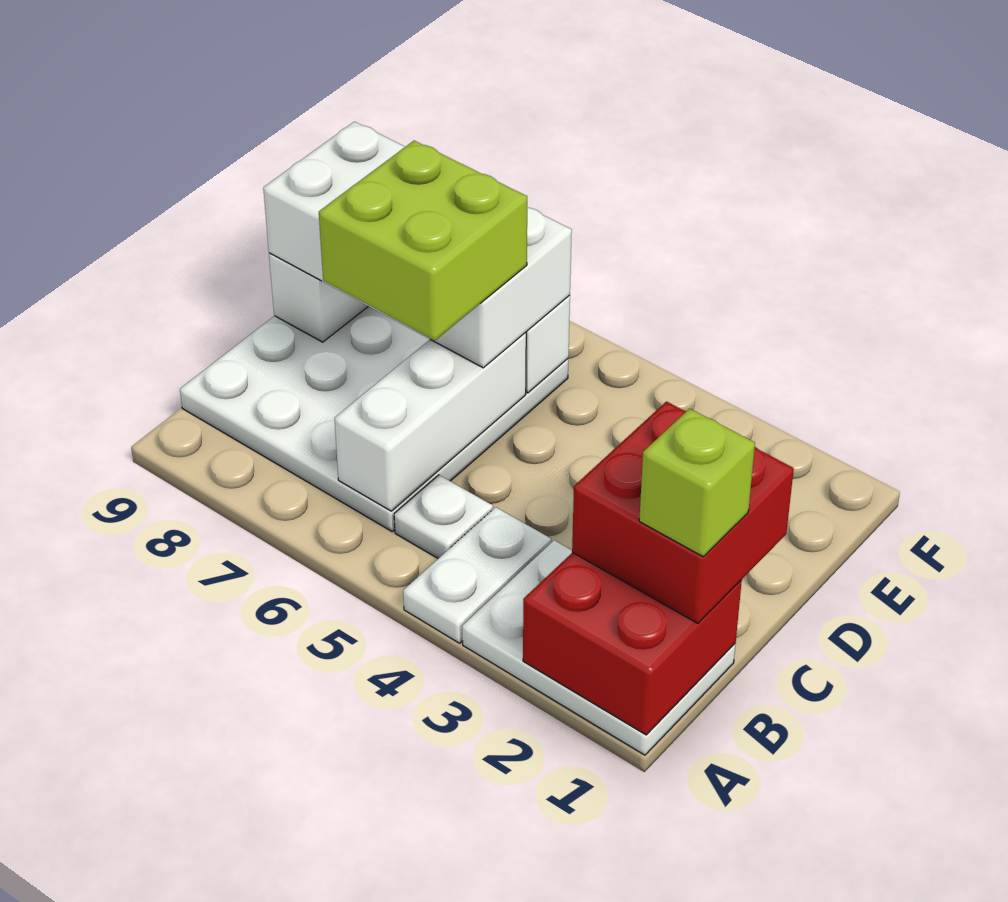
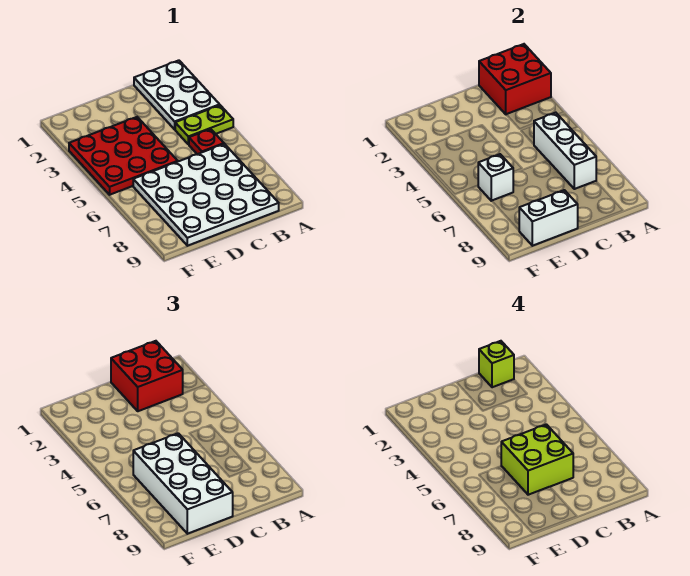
white plate A4:B4 level 1 -> lime plate A4:B4 level 1
white plate B5 level 1 -> red plate B5 level 1
white brick B6:D6 level 2 -> white brick B5:B7 level 2
none -> red plate D3:F5 level 1

